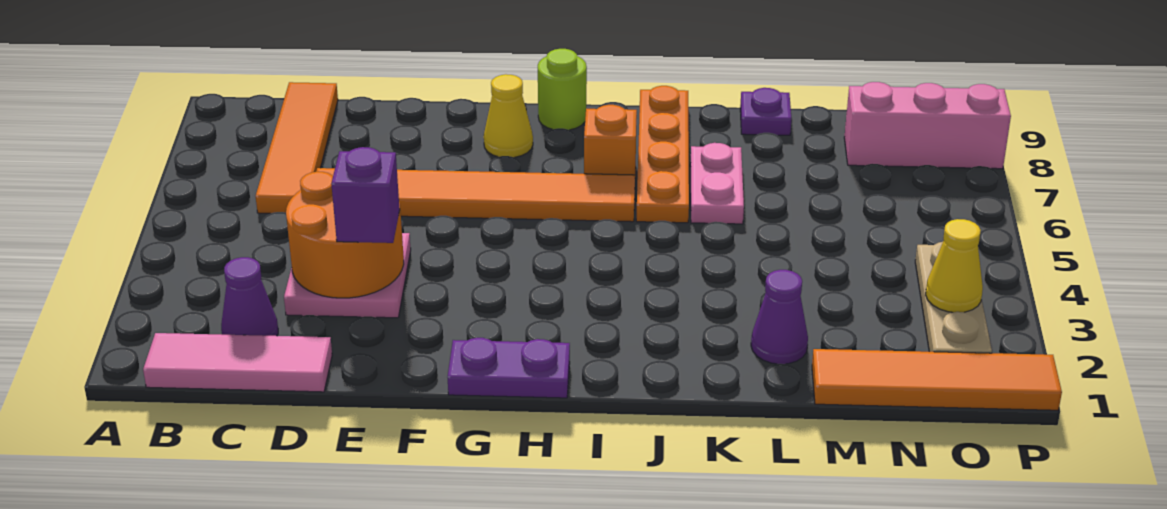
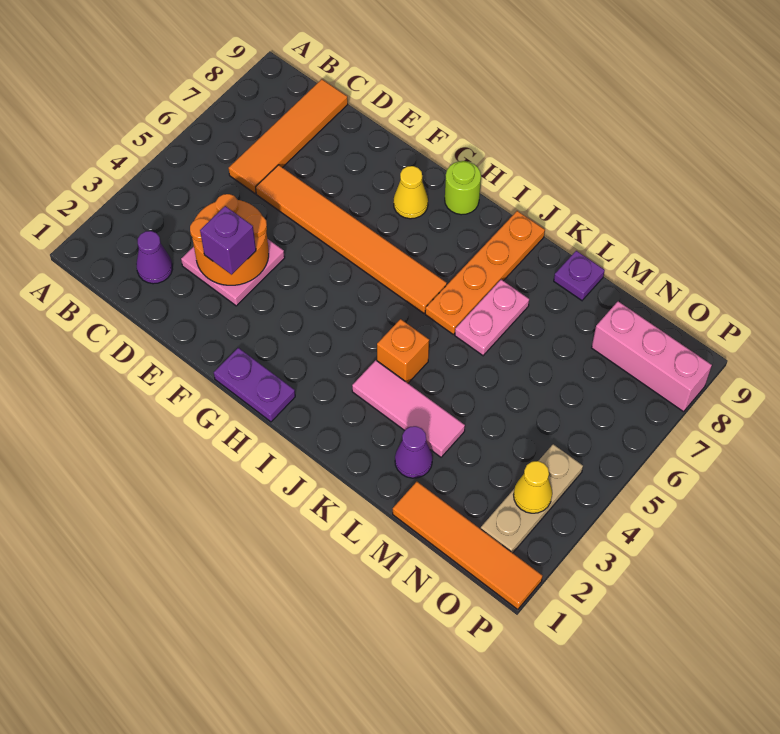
pink tile B1:D1 level 1 -> pink tile J3:L3 level 1
orange brick I7 level 1 -> orange brick J4 level 1

